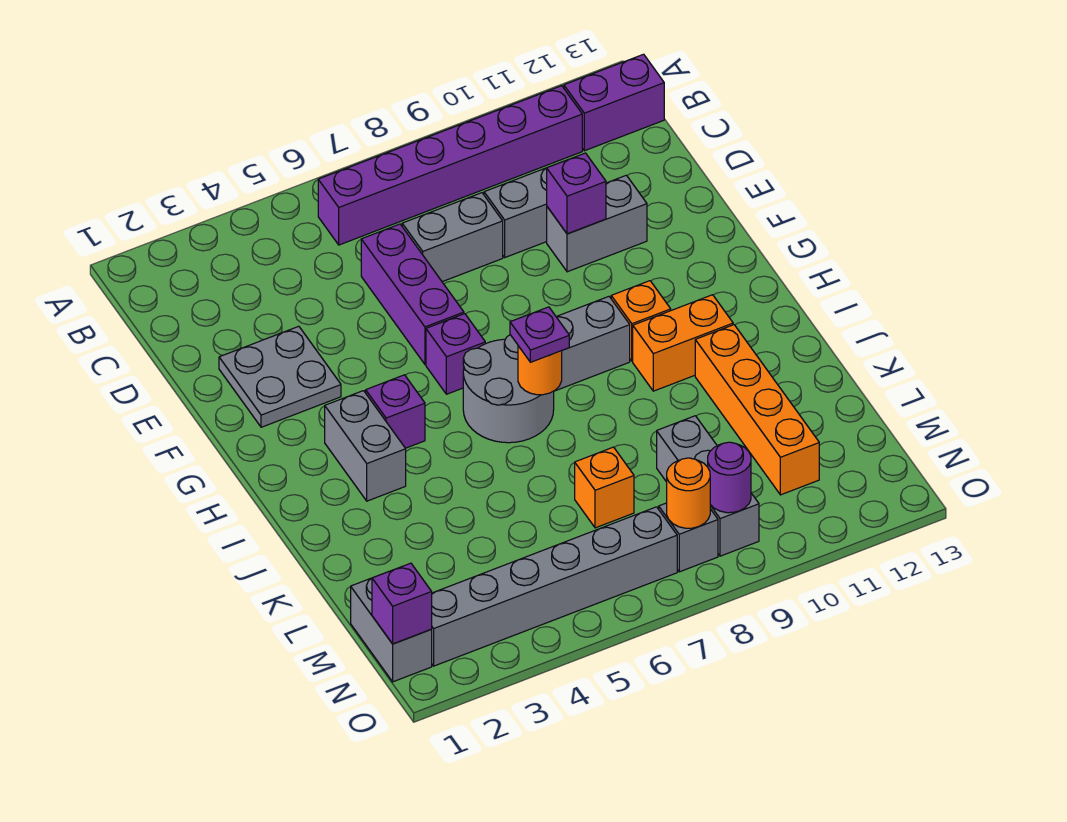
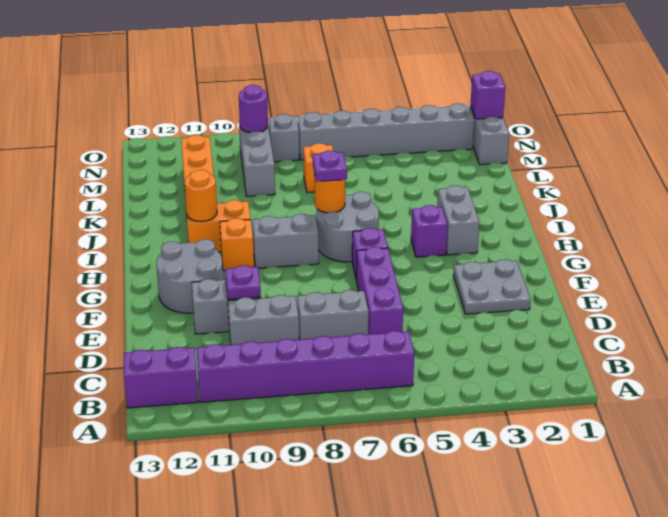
purple brick E10 level 2 -> purple plate E10 level 2
none -> grey round brick F11:G12 level 1
orange round brick N8 level 2 -> orange round brick I11 level 2

